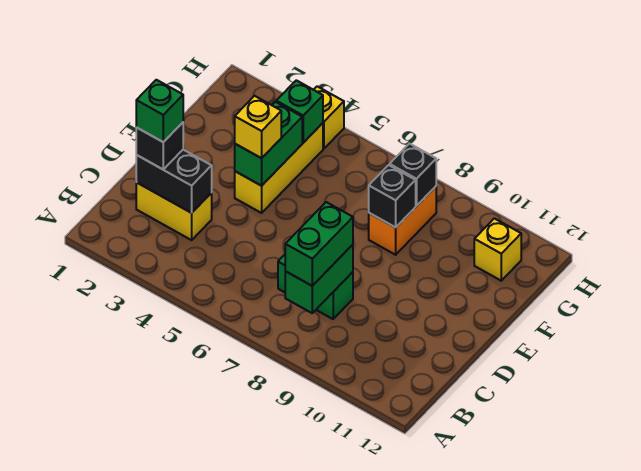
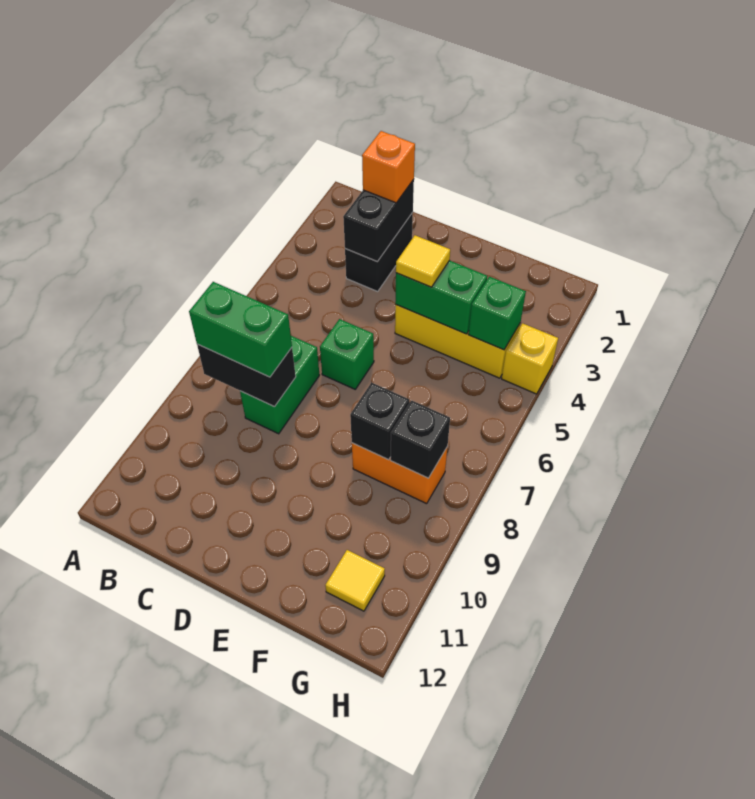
green brick B8:C8 level 2 -> black brick B8:C8 level 2
yellow brick C2:C3 level 1 -> black brick C2:C3 level 1
black brick C2 level 3 -> orange brick C2 level 3
green brick C2 level 4 -> green brick D6 level 1
yellow brick E4 level 3 -> yellow tile E4 level 3
yellow brick G11 level 1 -> yellow tile G11 level 1

